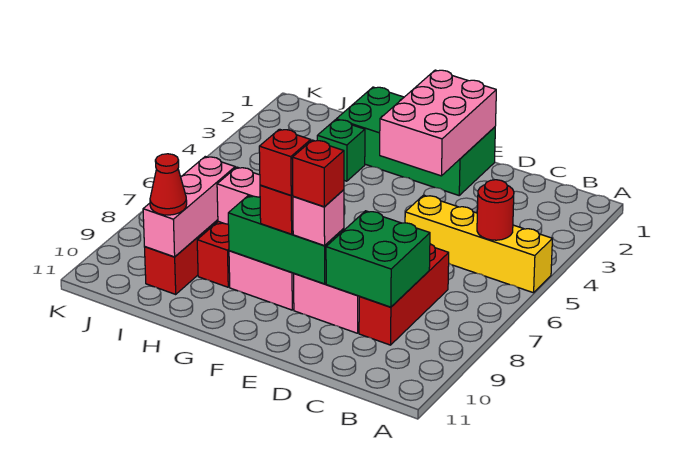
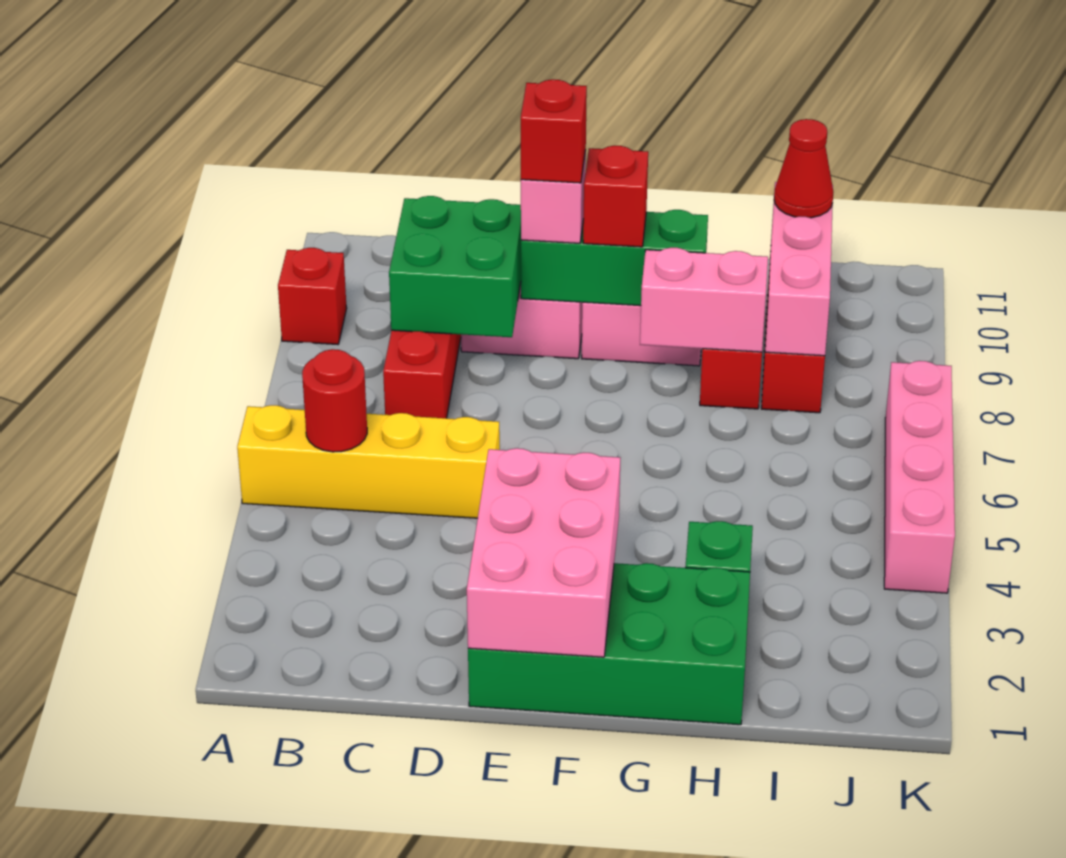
red brick F9 level 4 -> red brick A9 level 1
none -> pink brick K4:K7 level 1

